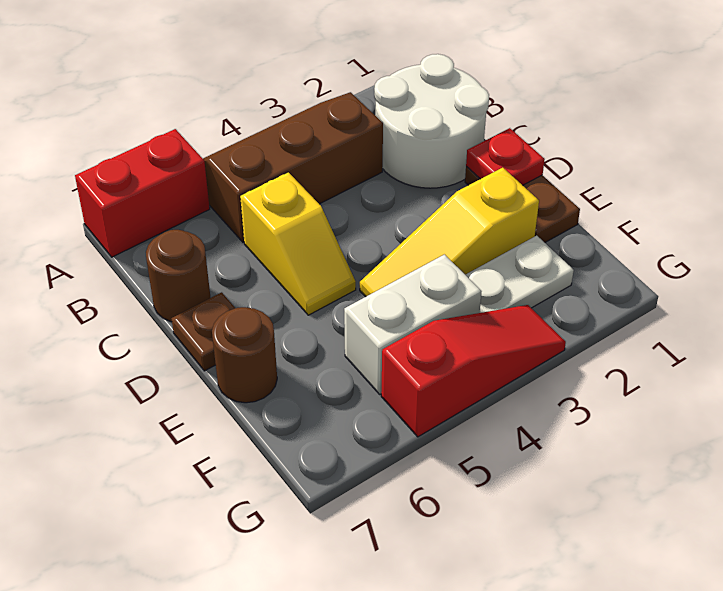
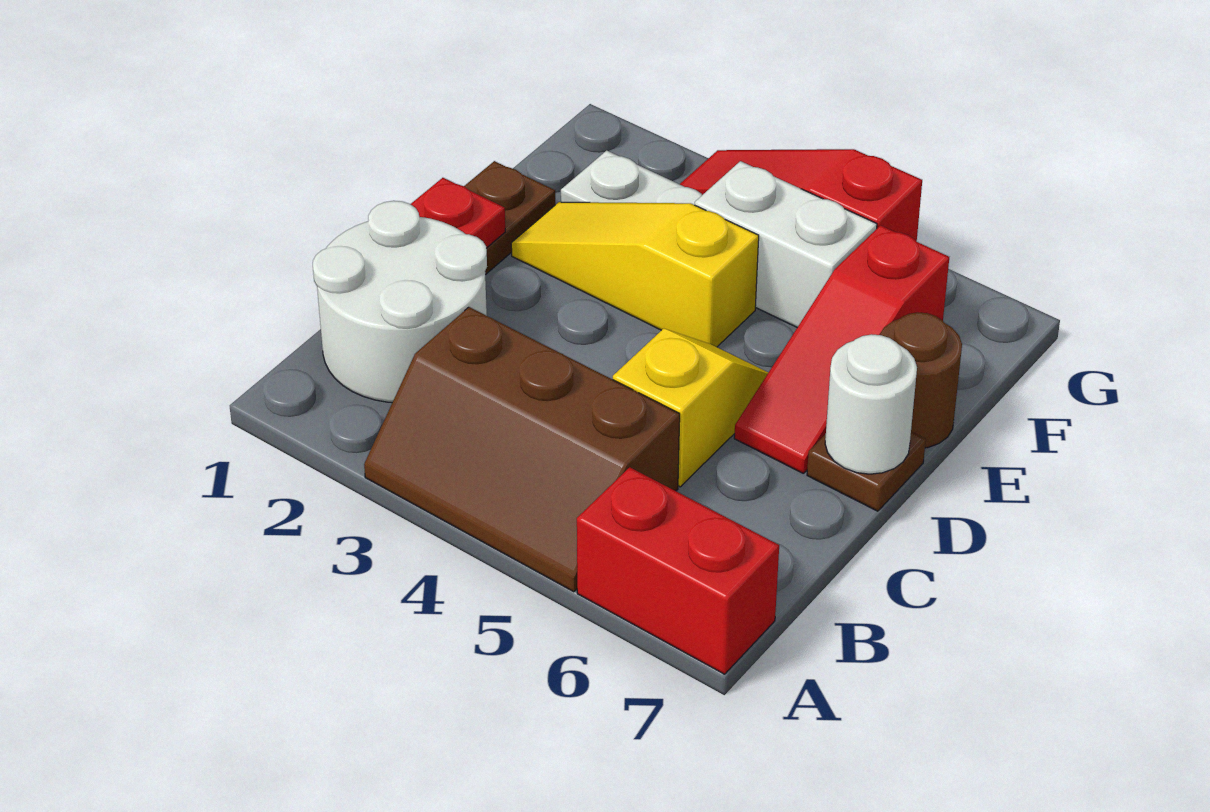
brown round brick C7 level 1 -> none
none -> red slope D6:F6 level 1 top F
none -> white round brick D7 level 2
yellow slope E2:E4 level 1 top 2 -> yellow slope E2:E4 level 1 top 4

